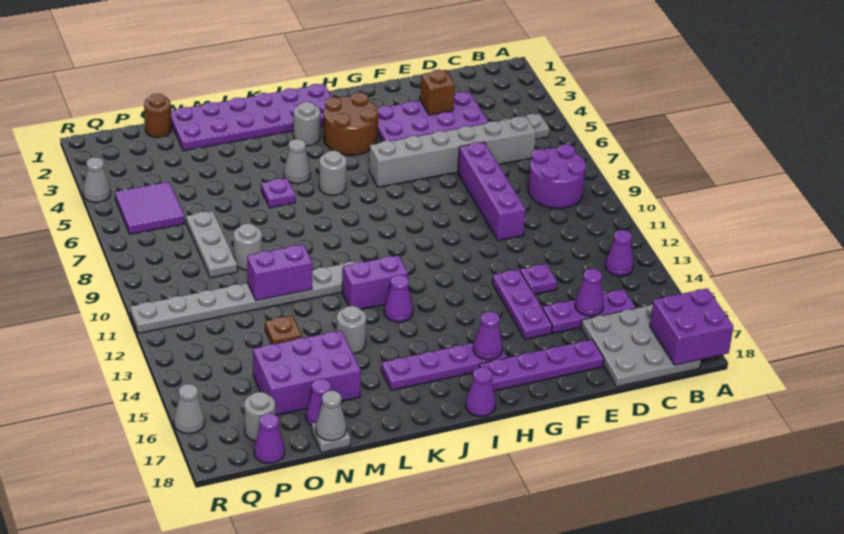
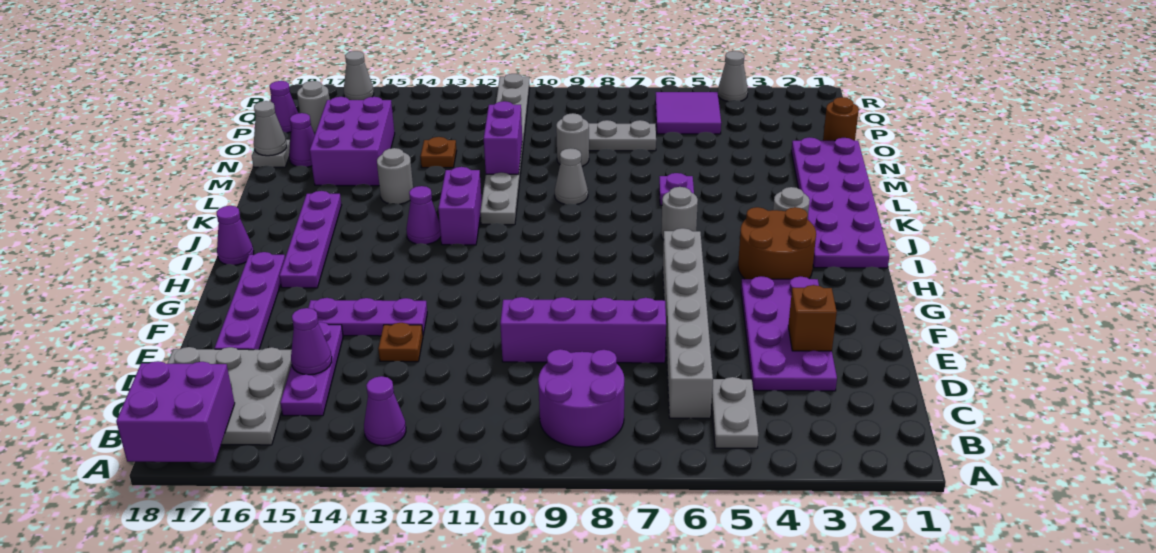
purple plate E13 level 1 -> brown plate E13 level 1
purple cone H16 level 2 -> none
grey cone K5 level 1 -> grey cone L9 level 1

